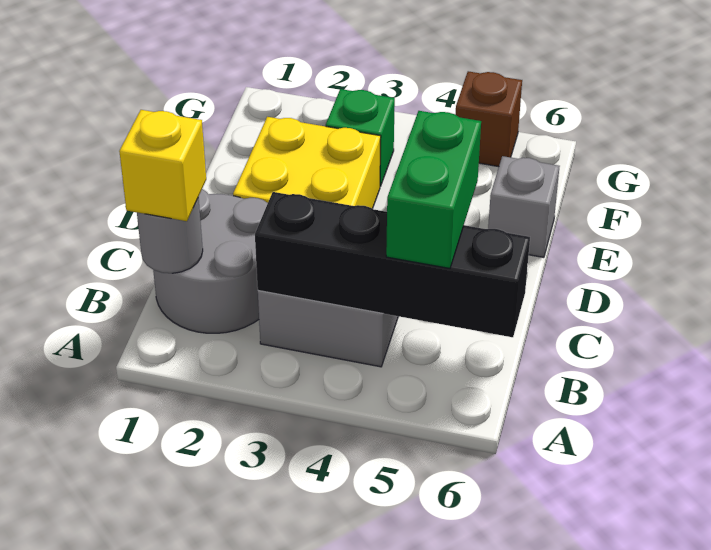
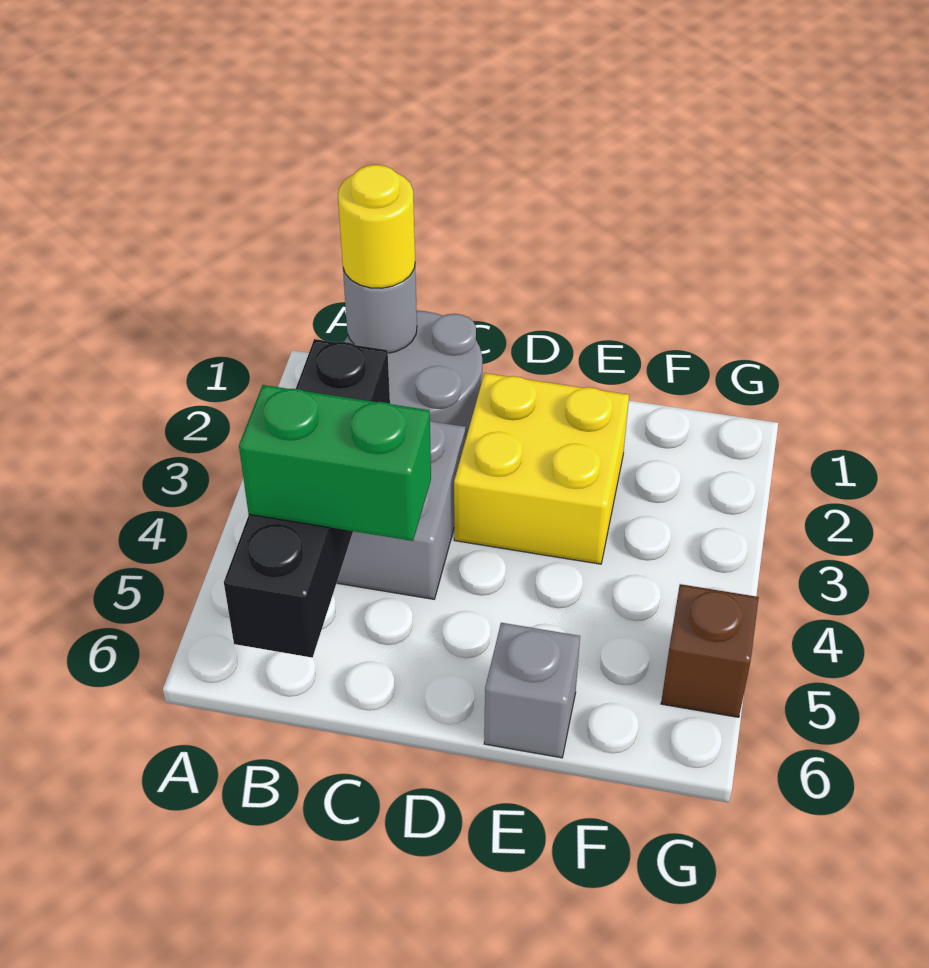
yellow brick B1 level 3 -> yellow round brick B1 level 3
green brick F3 level 1 -> none

